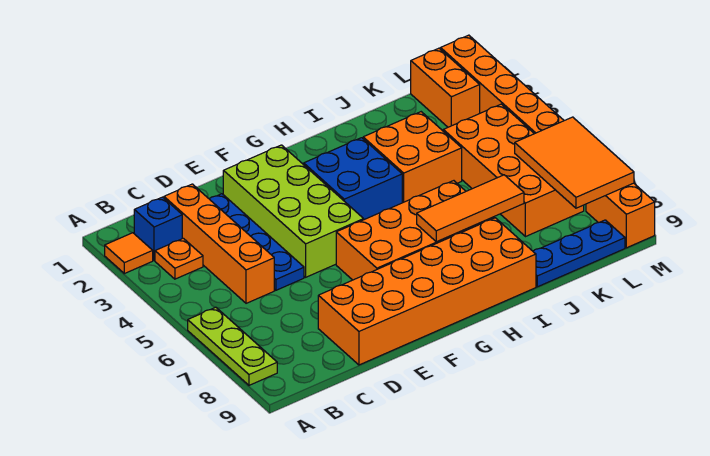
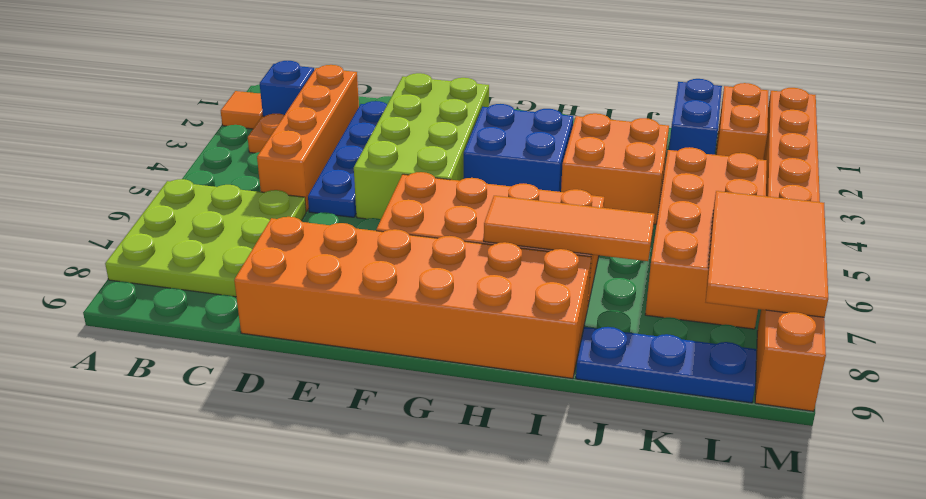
lime plate A6:A8 level 1 -> lime plate A6:C8 level 1
none -> blue brick K1:K2 level 1

